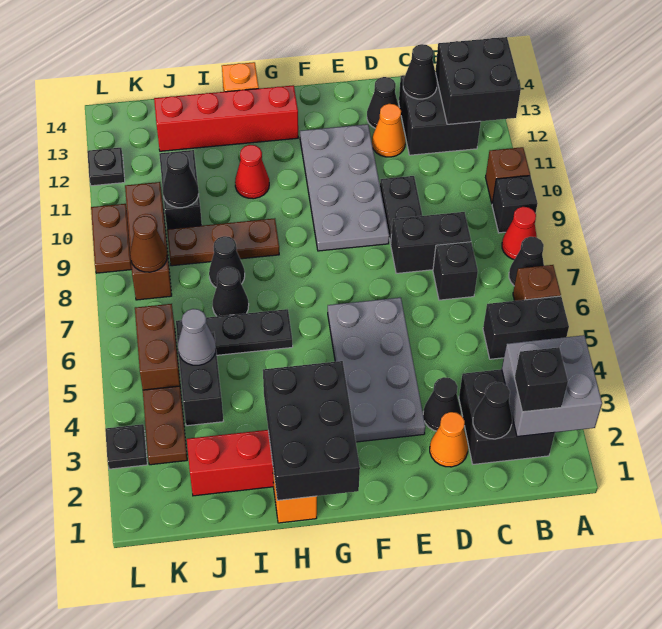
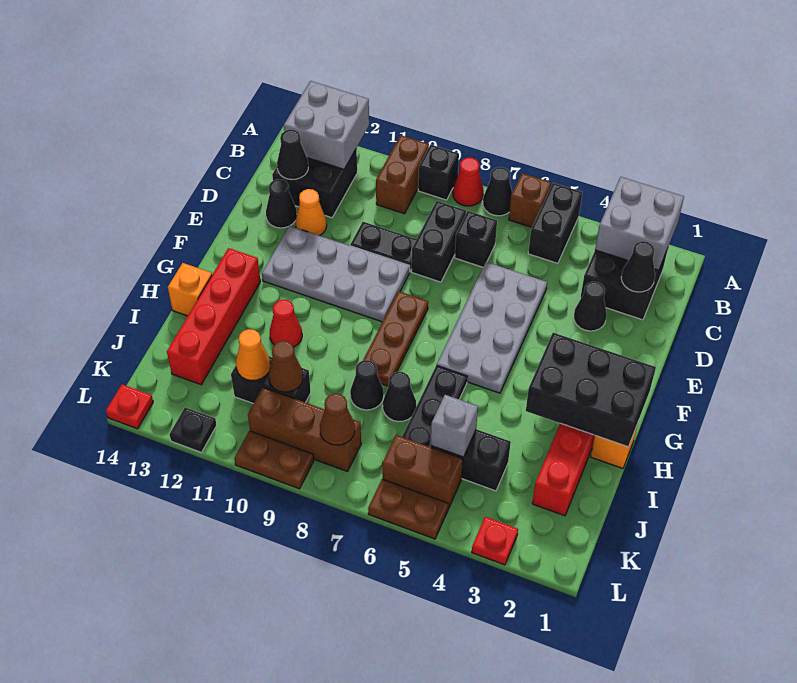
brown brick A10 level 1 -> brown brick A10:B10 level 1
black brick A12:B13 level 2 -> grey brick A12:B13 level 2
black brick B2 level 3 -> none
orange cone D2 level 1 -> orange cone J11 level 2
grey plate E3:F6 level 1 -> grey plate D5:G6 level 1
brown plate H9:J9 level 1 -> brown plate F8:H8 level 1
grey cone J5 level 2 -> grey brick J5 level 2
black cone J10 level 2 -> brown cone J10 level 2
brown plate K3:K4 level 1 -> brown plate L5:L6 level 1
black plate L3 level 1 -> red plate L3 level 1
none -> red plate L14 level 1

